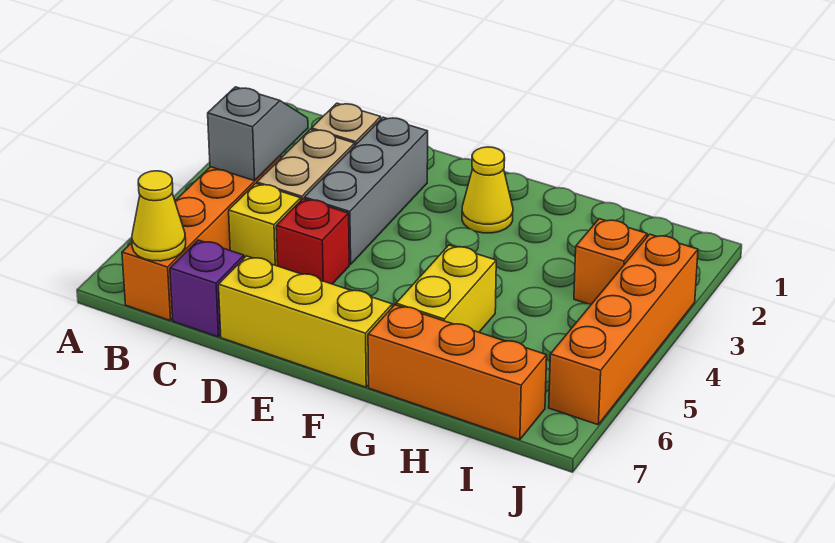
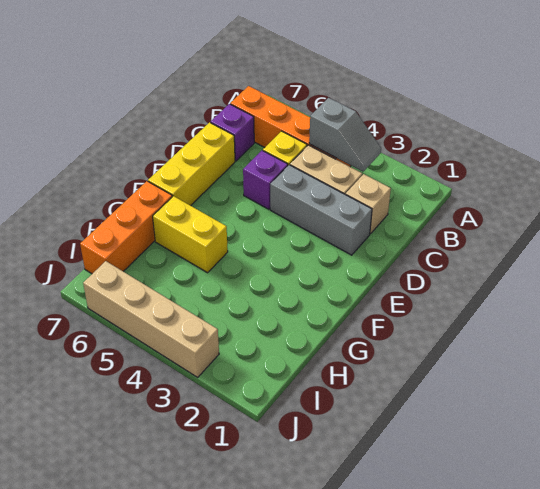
yellow cone B7 level 2 -> none
red brick D5 level 1 -> purple brick D5 level 1
yellow cone F2 level 1 -> none
orange brick I3 level 1 -> none
orange brick J3:J6 level 1 -> tan brick J3:J6 level 1

